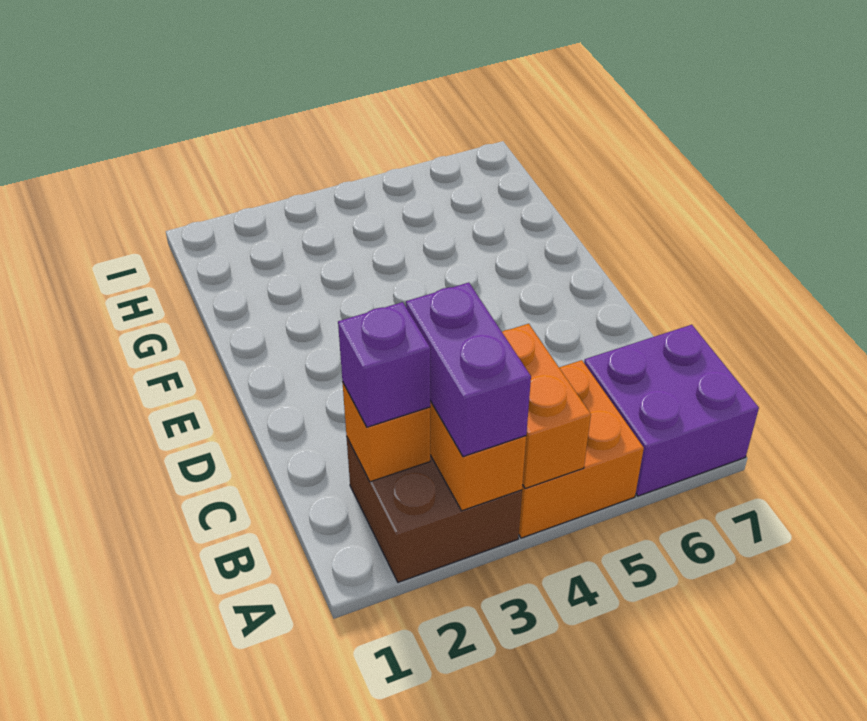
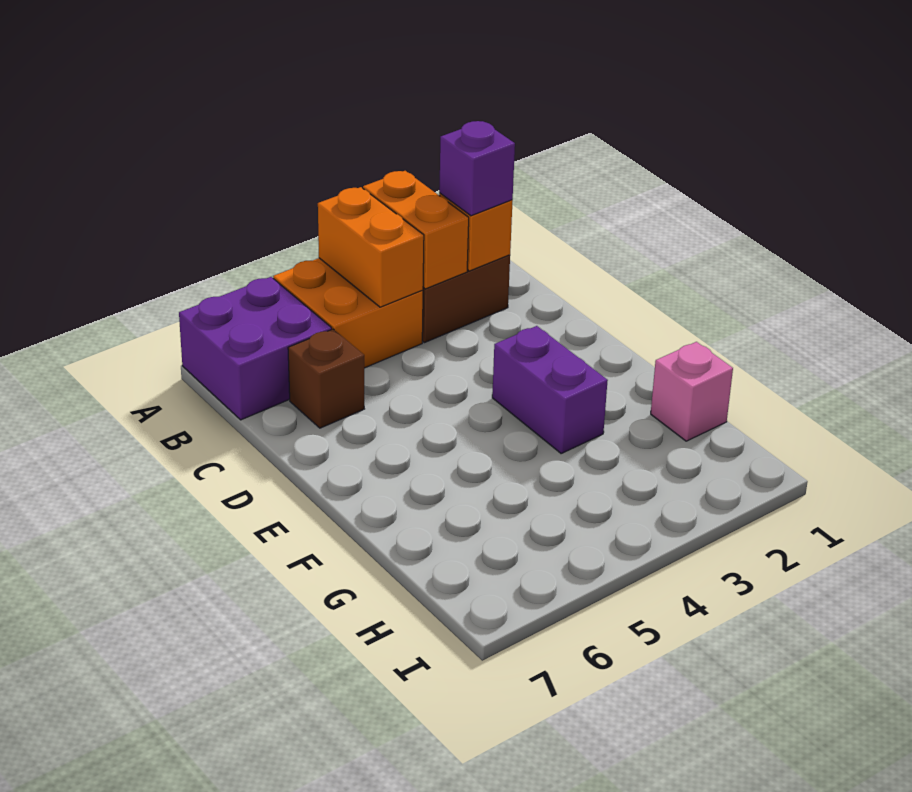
purple brick A3:B3 level 3 -> purple brick E3:F3 level 1
none -> brown brick C6 level 1
none -> pink brick G1 level 1

